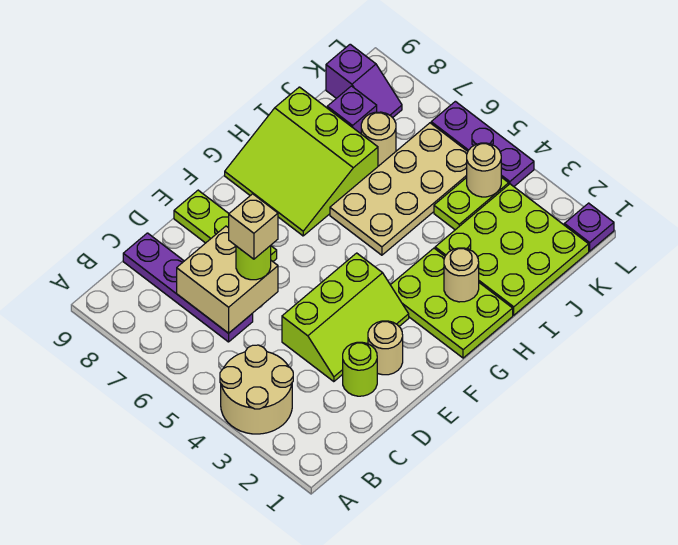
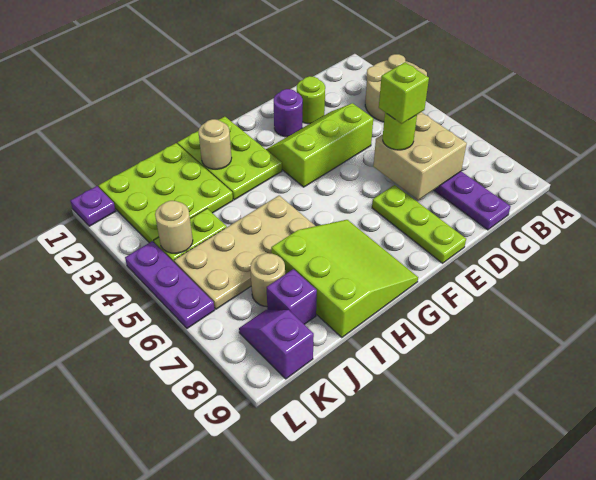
tan brick D6 level 4 -> lime brick D6 level 4
tan round brick E2 level 1 -> purple round brick E2 level 1

